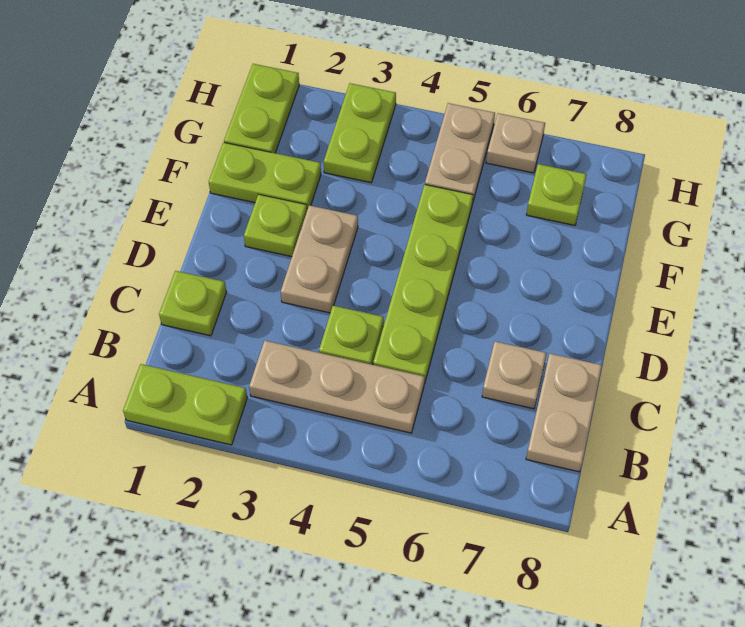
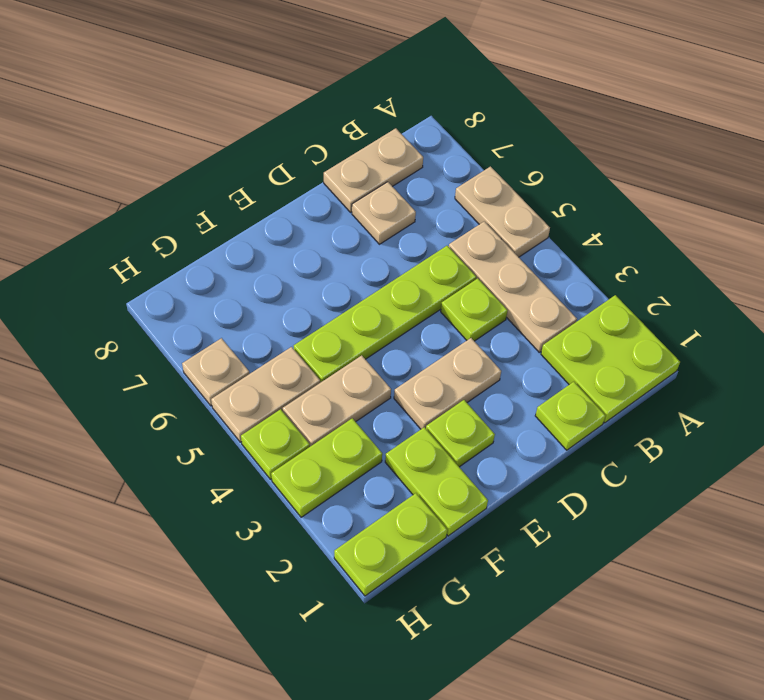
lime plate A1:A2 level 1 -> lime plate A1:B2 level 1
none -> tan plate A5:A6 level 1
none -> tan plate F4:G4 level 1
lime plate G7 level 1 -> lime plate H4 level 1

